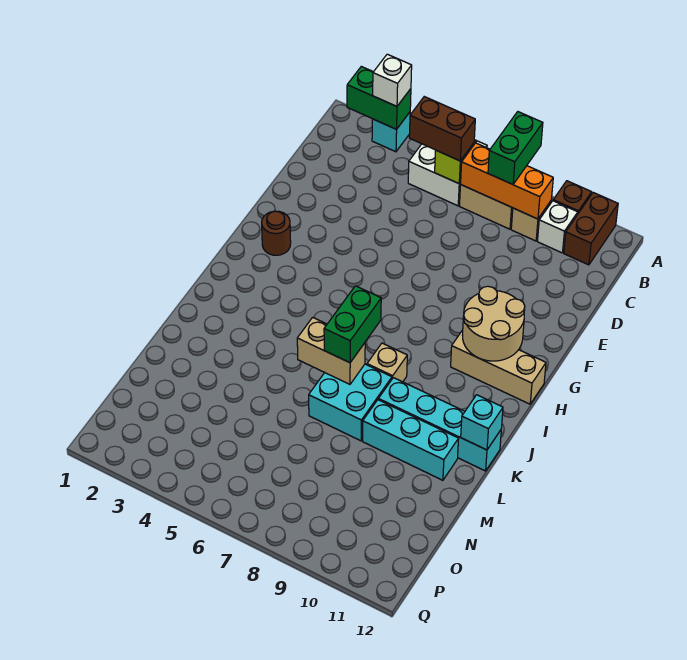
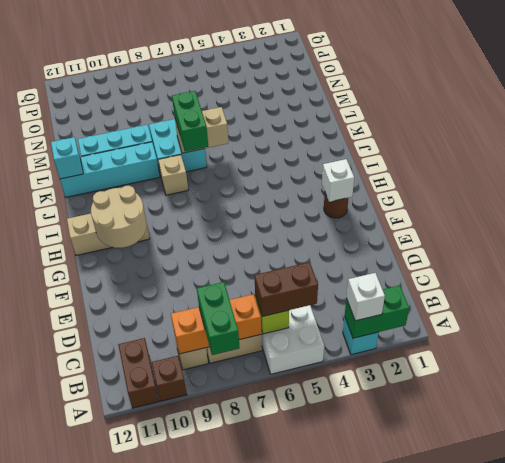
white brick B10 level 1 -> white brick G2 level 2

